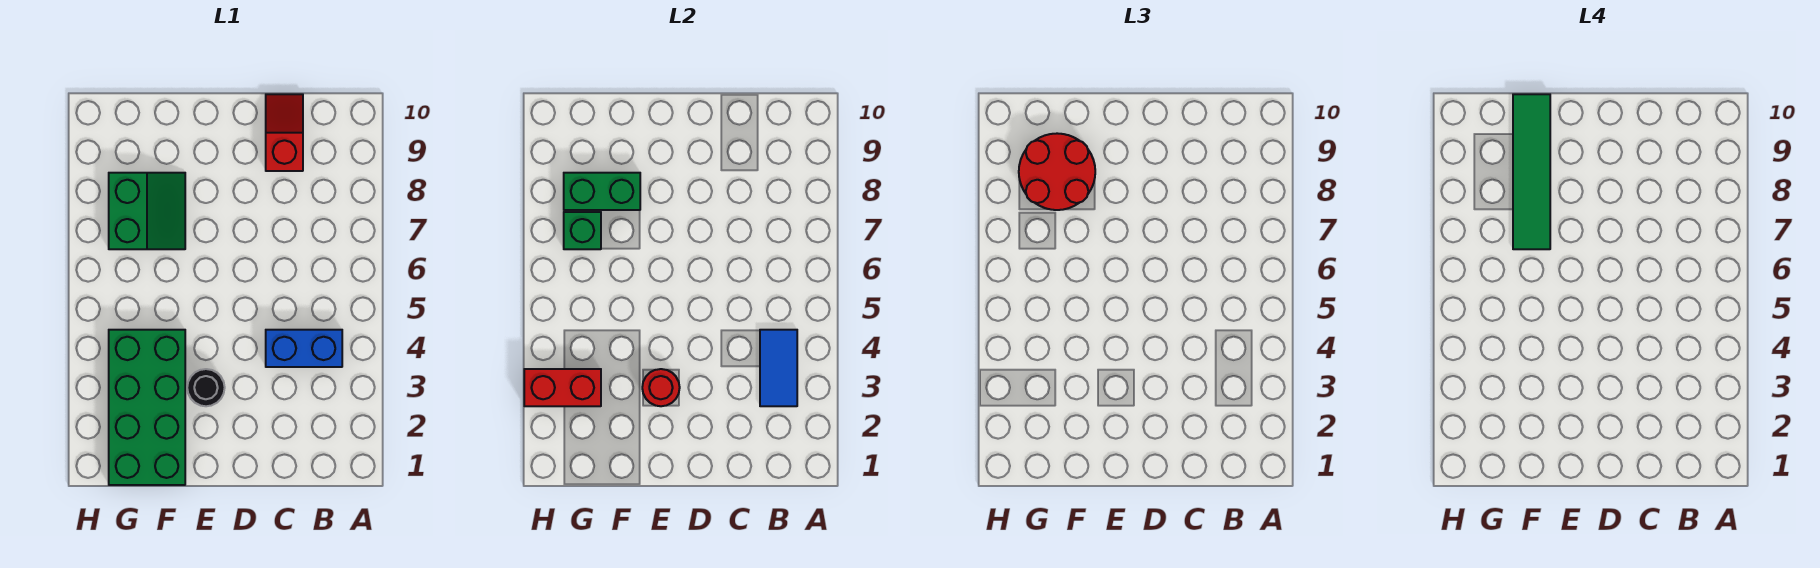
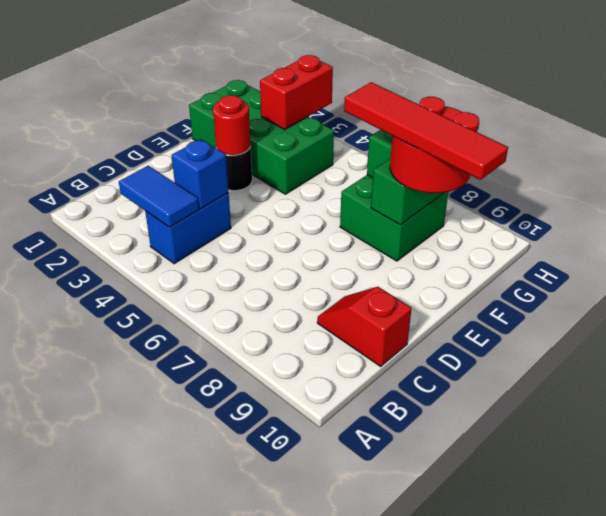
none -> blue brick C4 level 2
red slope C9:C10 level 1 top 9 -> red slope C9:C10 level 1 top 10
green slope F7:G8 level 1 top G -> green brick F7:G8 level 1
green tile F7:F10 level 4 -> red tile F7:F10 level 4

